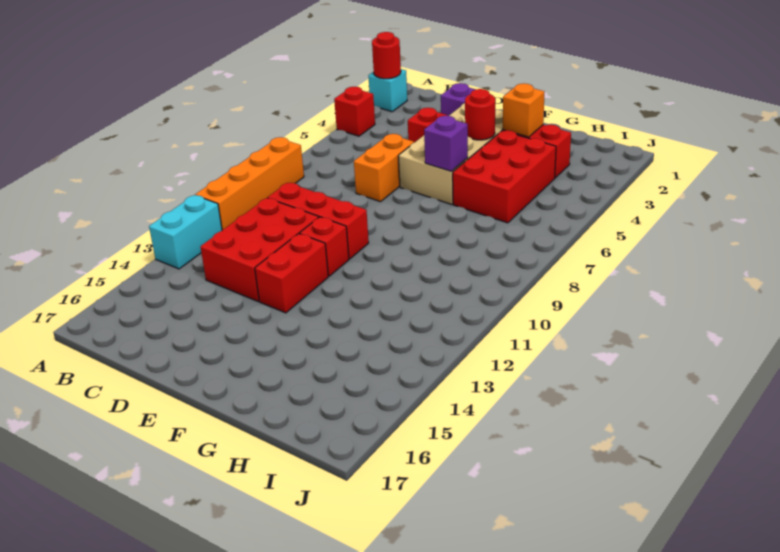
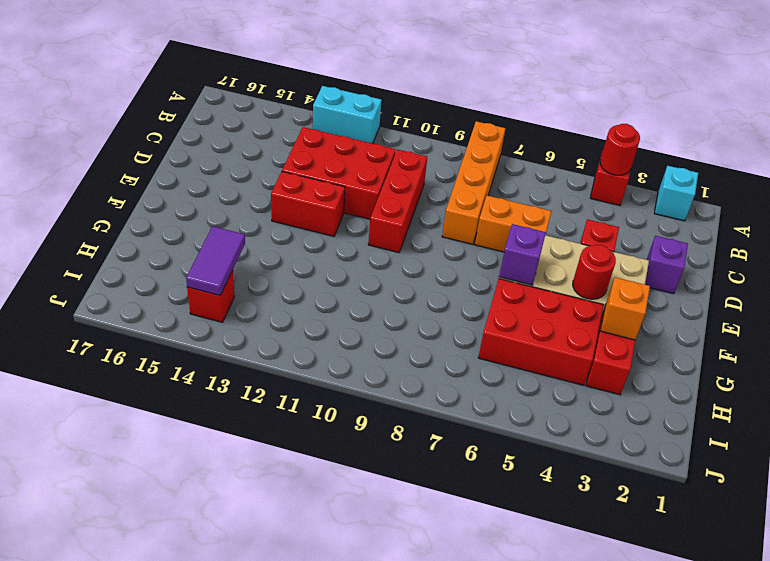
red round brick A2 level 2 -> red round brick A4 level 2
orange brick A8:A11 level 1 -> orange brick A8:D8 level 1
red brick E11 level 1 -> red brick I14 level 1
none -> purple tile H14:I14 level 2

